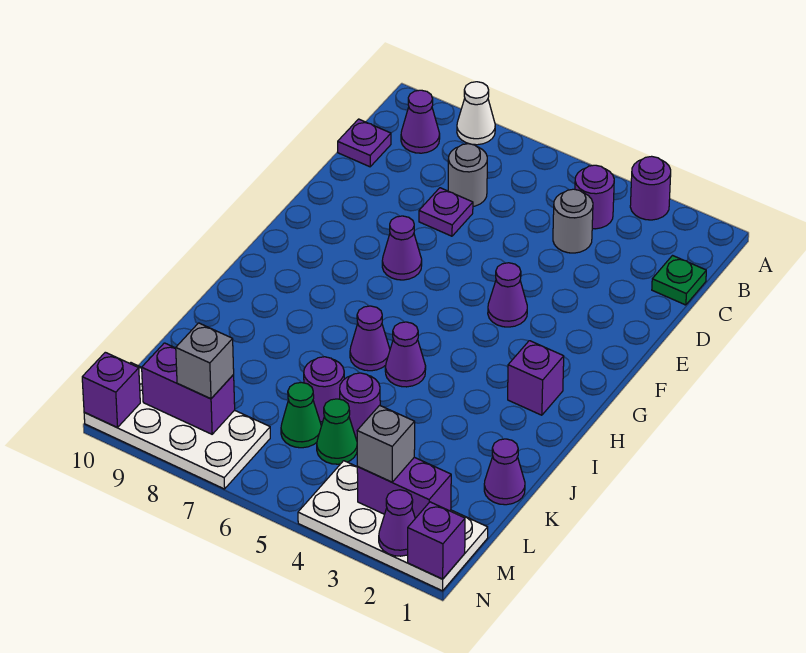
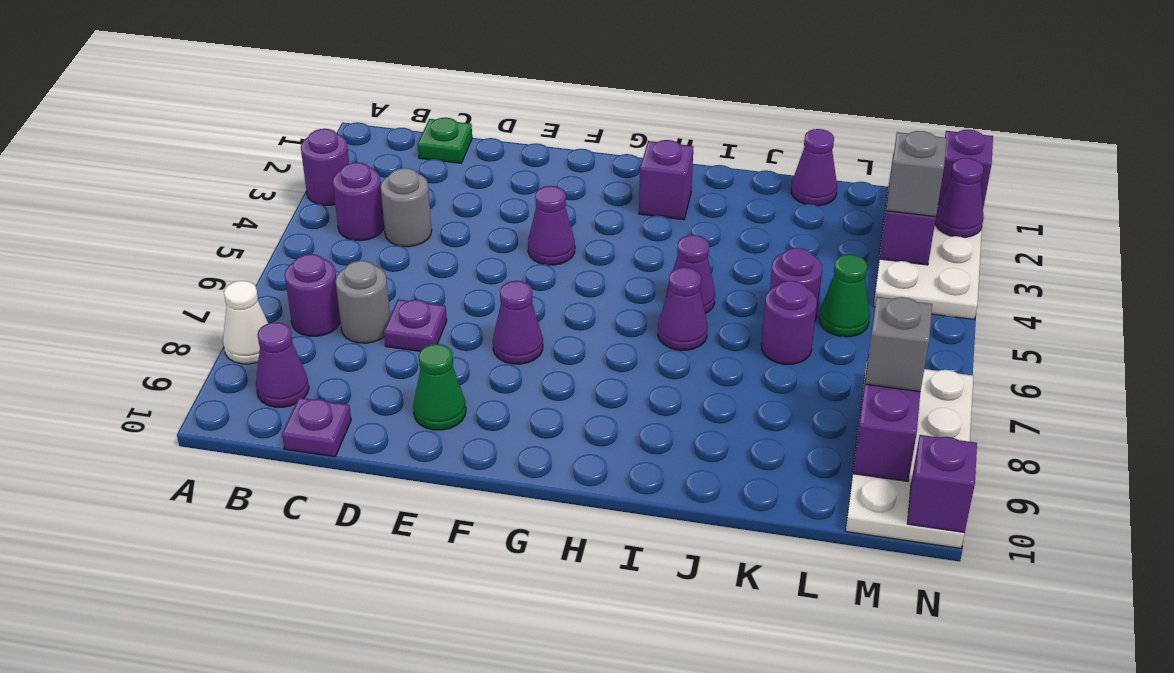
none -> purple round brick B7 level 1
green cone L6 level 1 -> green cone E9 level 1

